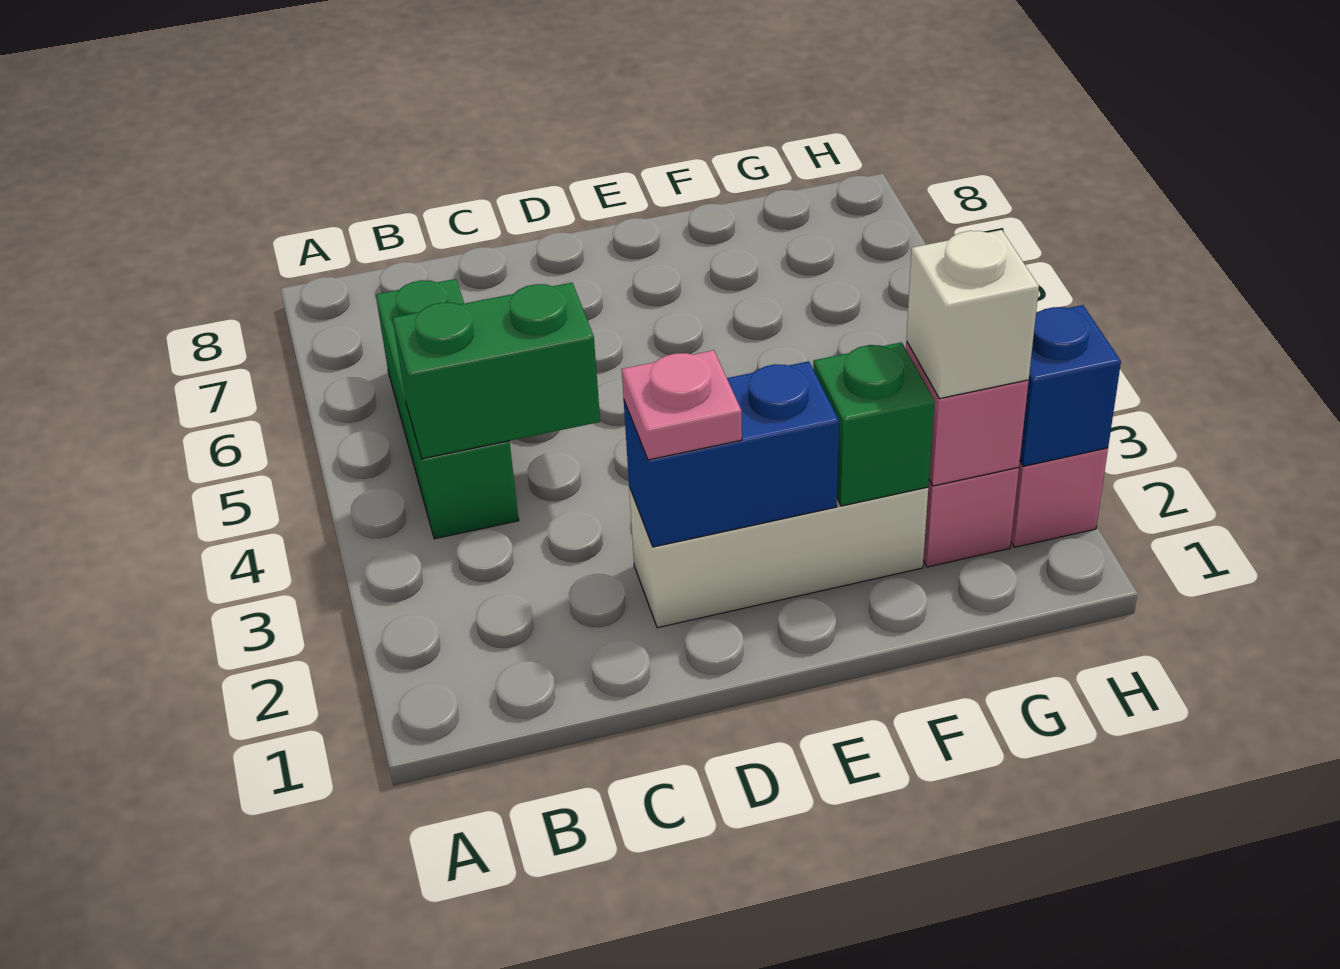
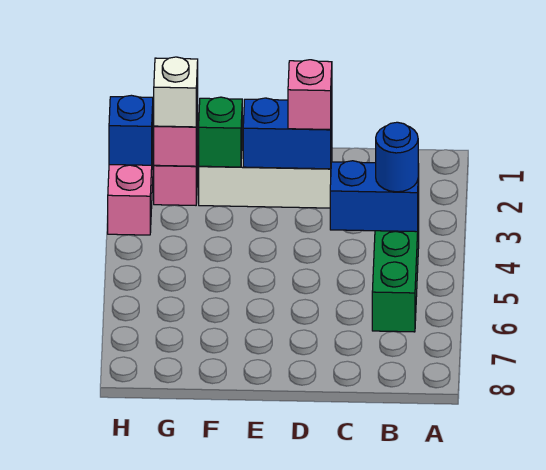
green brick B4:C4 level 2 -> blue brick B4:C4 level 2
none -> blue round brick B4 level 3
pink plate D2 level 3 -> pink brick D2 level 3

